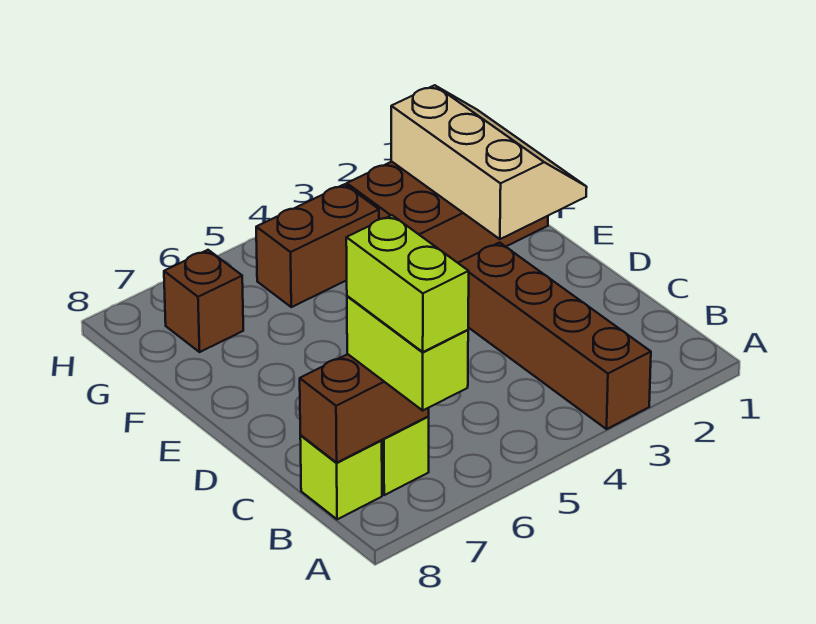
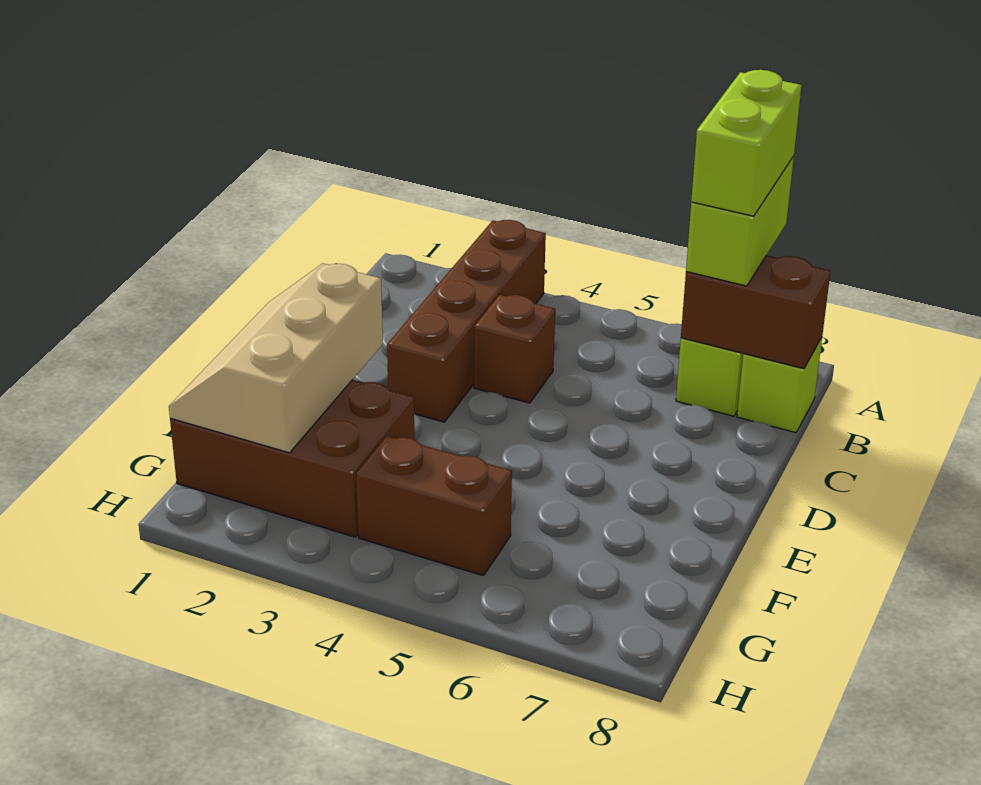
brown brick G7 level 1 -> brown brick C4 level 1

